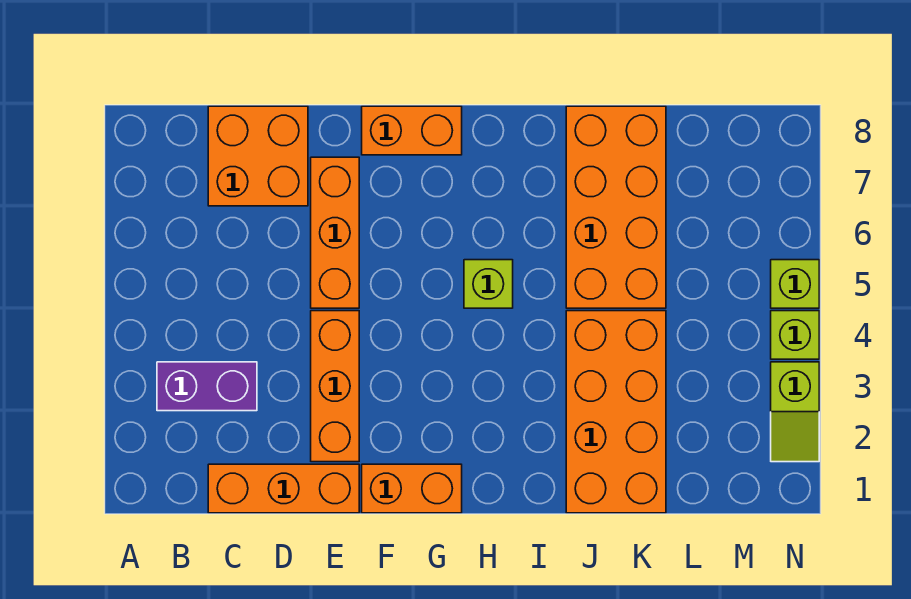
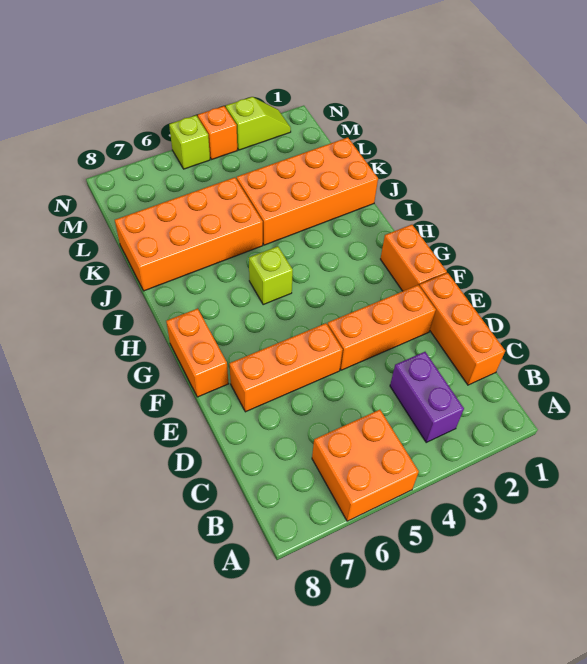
orange brick C7:D8 level 1 -> orange brick A5:B6 level 1
lime brick N4 level 1 -> orange brick N4 level 1

